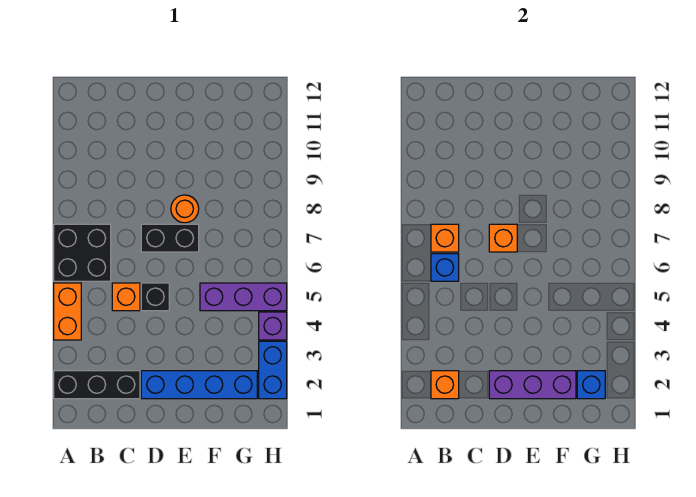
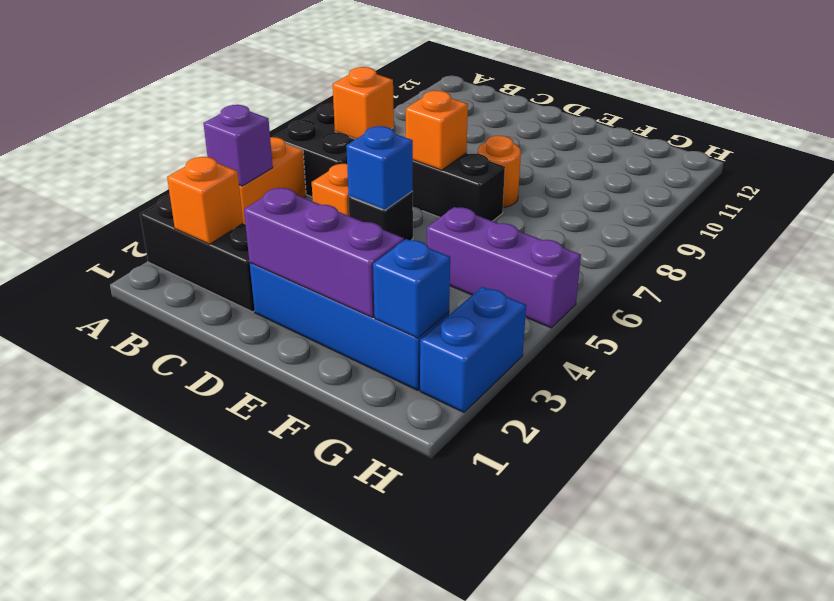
blue brick B6 level 2 -> blue brick D5 level 2
purple brick H4 level 1 -> purple brick A4 level 2

